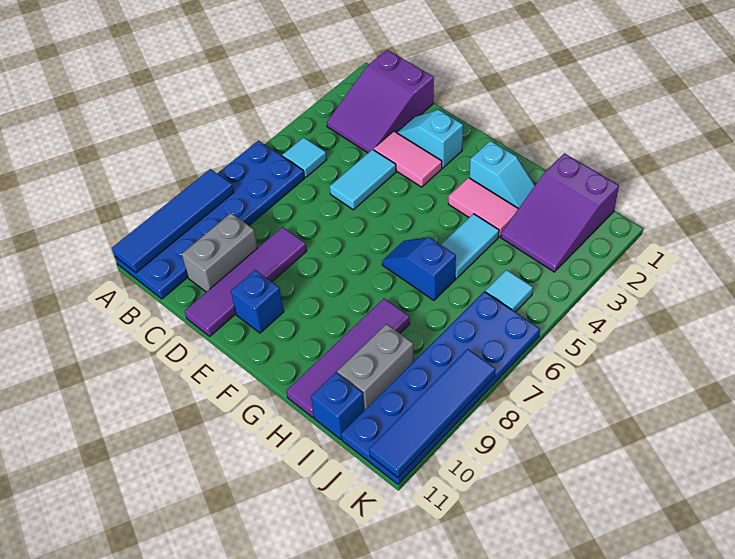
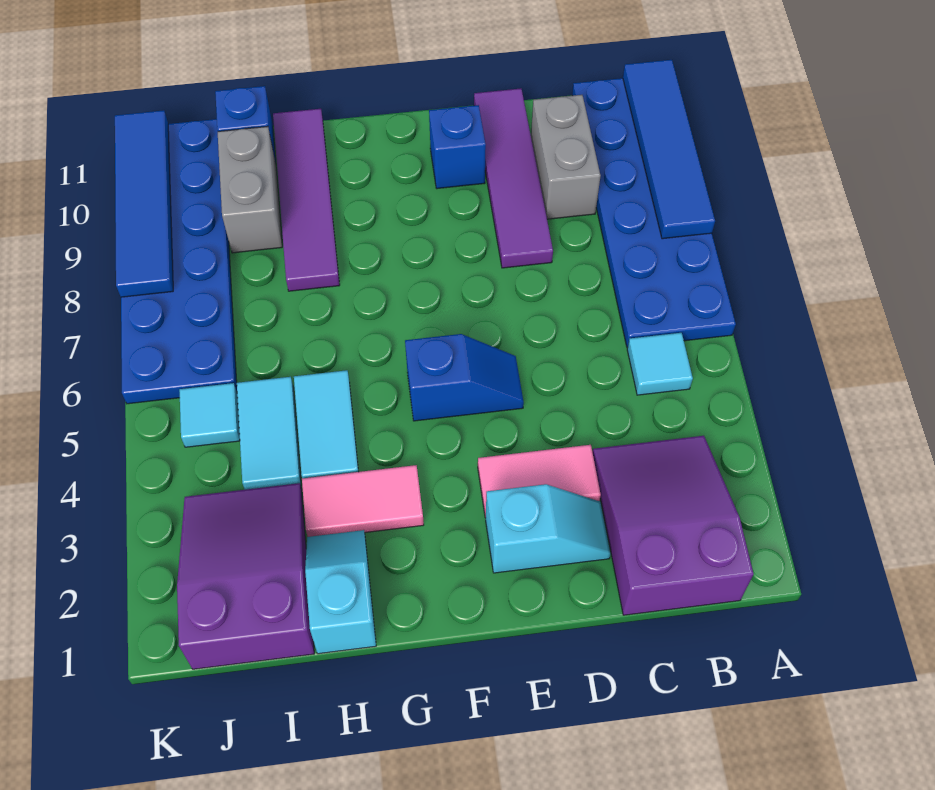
cyan tile D4:D5 level 1 -> cyan tile I4:I5 level 1
cyan slope G2:H2 level 1 top G -> cyan slope H1:H2 level 1 top 1
blue slope G6:H6 level 1 top H -> blue slope E5:F5 level 1 top F

